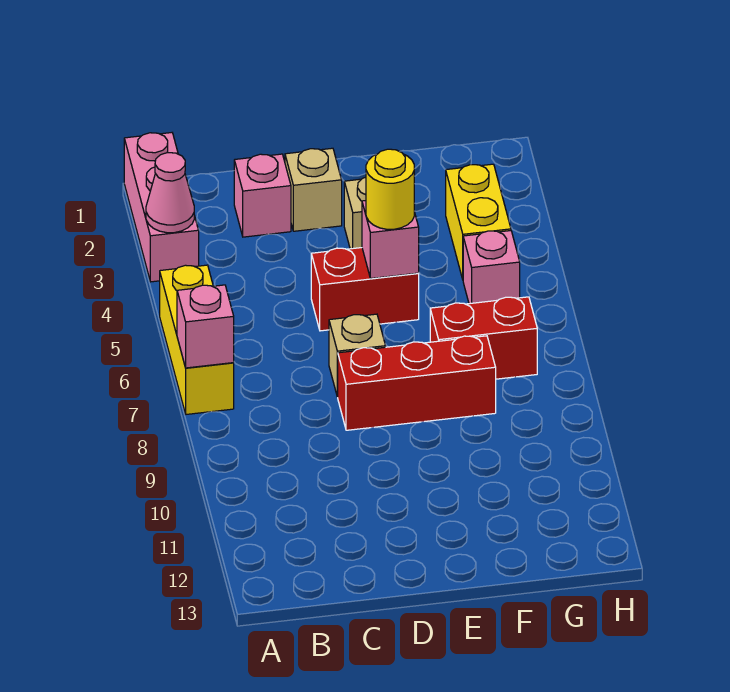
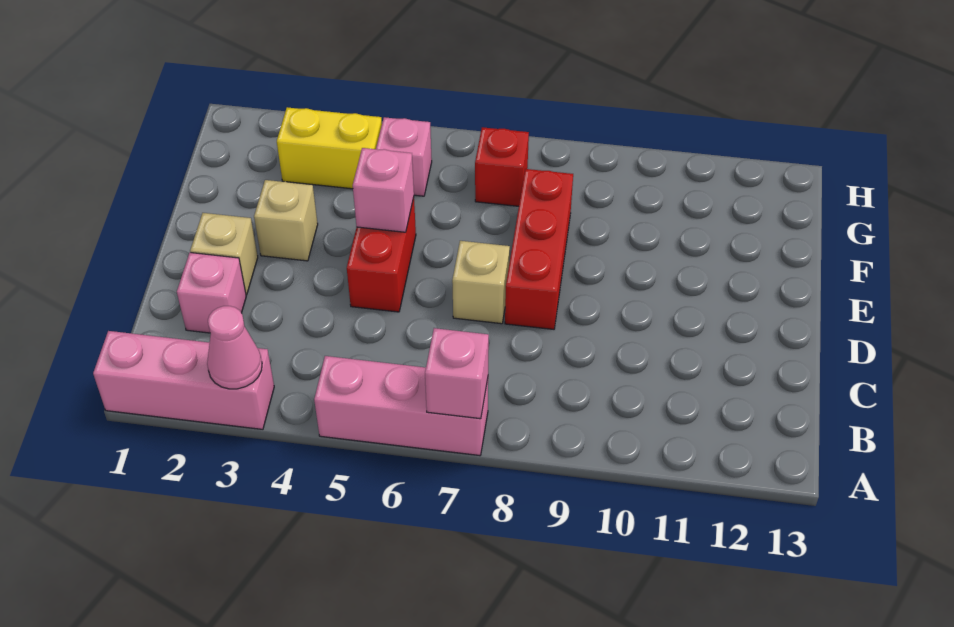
yellow brick A5:A7 level 1 -> pink brick A5:A7 level 1
yellow round brick E5 level 3 -> none
red brick F7:G7 level 1 -> red brick G7 level 1

